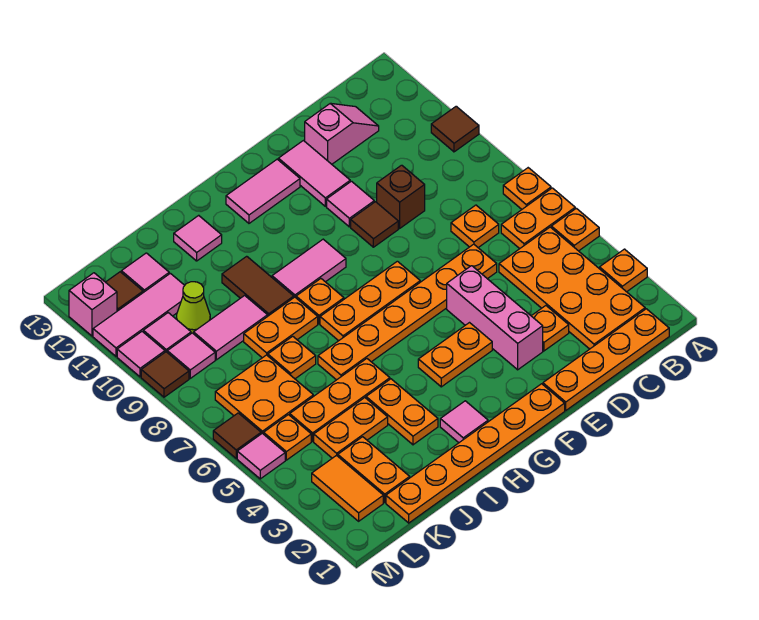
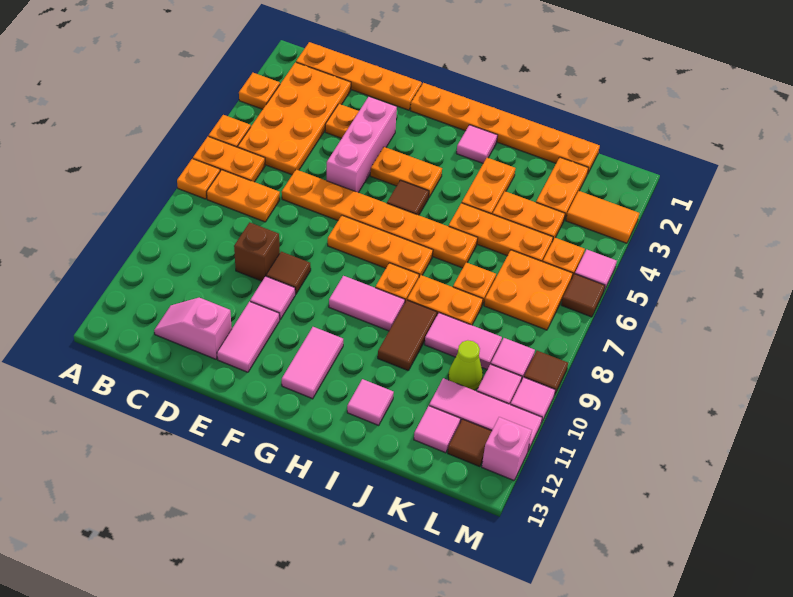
brown tile A10 level 1 -> brown tile G5 level 1
orange plate C7 level 1 -> orange plate B7:C7 level 1
pink tile F12:G12 level 1 -> pink tile G11:G12 level 1
orange tile L2:L3 level 1 -> orange tile L3:M3 level 1

